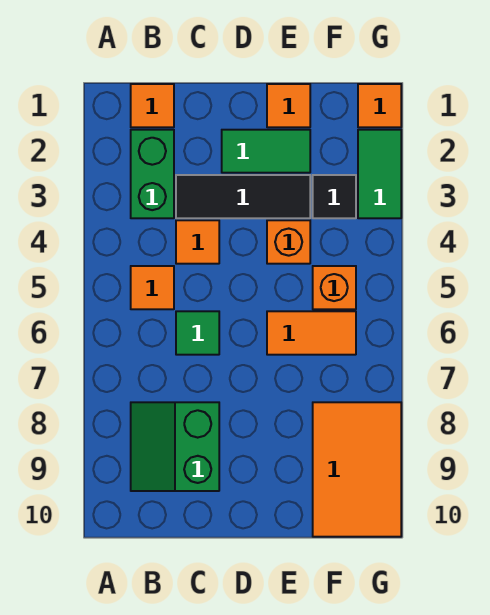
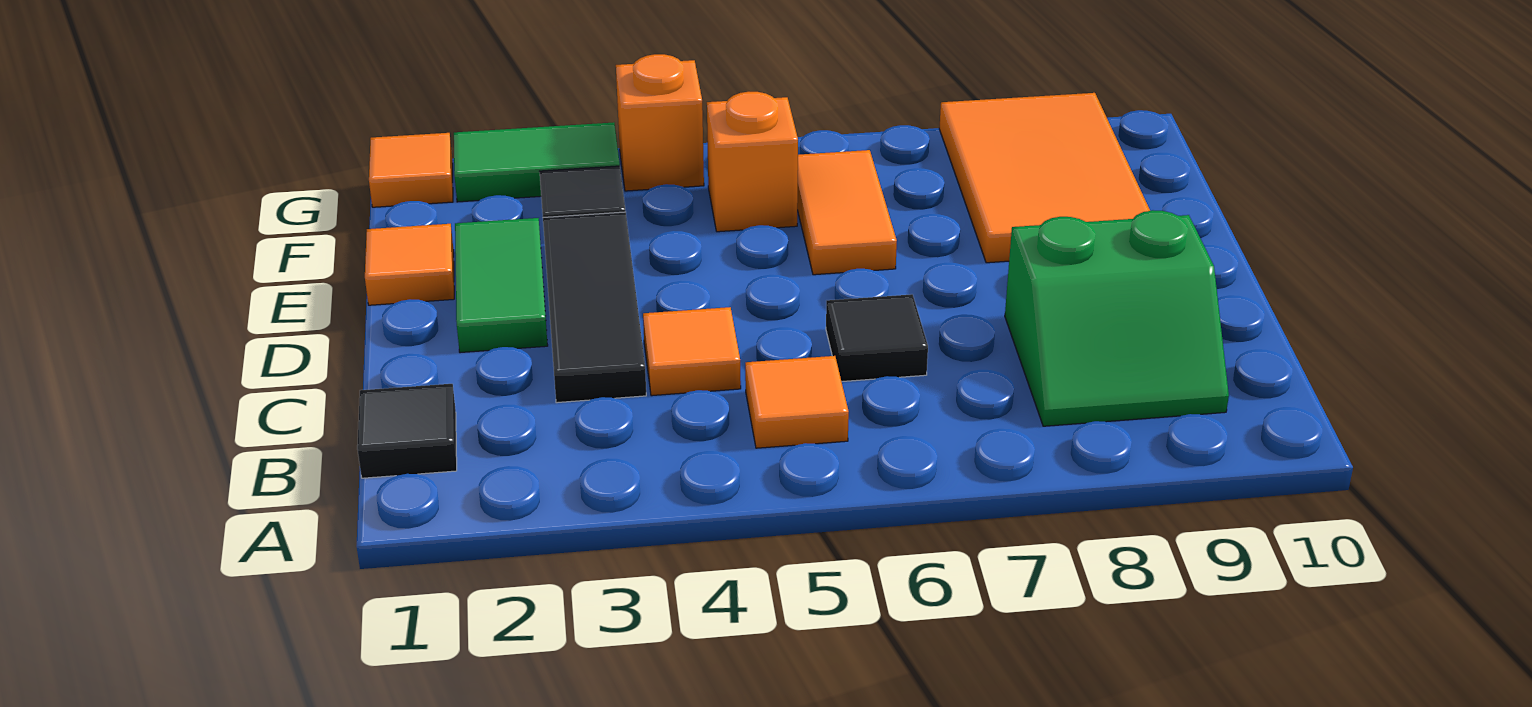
orange tile B1 level 1 -> black tile B1 level 1
green brick B2:B3 level 1 -> none
green tile C6 level 1 -> black tile C6 level 1
orange brick E4 level 1 -> orange brick G4 level 1
orange tile F8:G10 level 1 -> orange tile E8:G9 level 1

